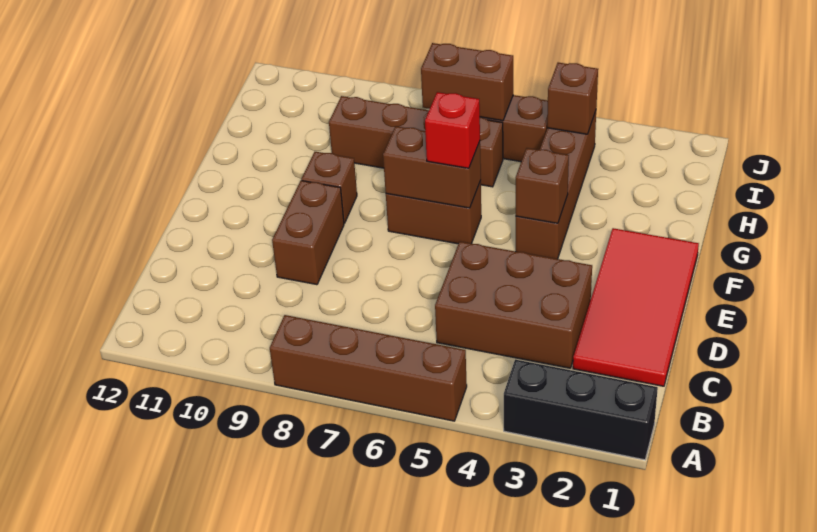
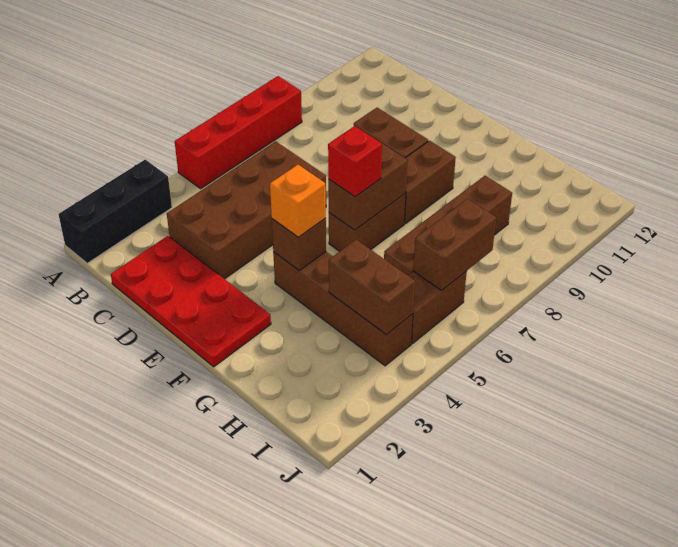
brown brick A5:A8 level 1 -> red brick A5:A8 level 1
red tile C1:F2 level 1 -> red plate C1:F2 level 1
brown brick C3:D5 level 1 -> brown brick C3:D6 level 1
none -> orange brick F4 level 3
brown brick F9 level 1 -> brown brick F8:F9 level 1
brown brick I4 level 2 -> brown brick H4:I4 level 2

